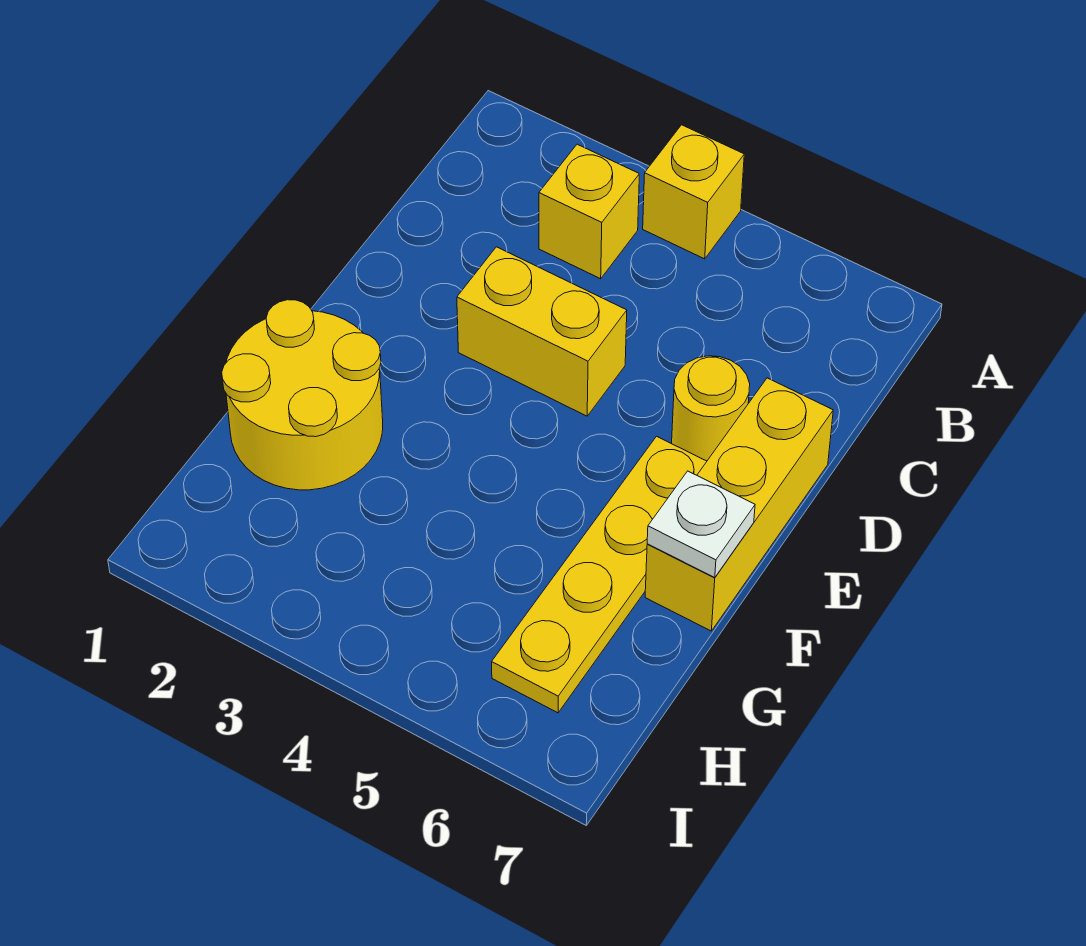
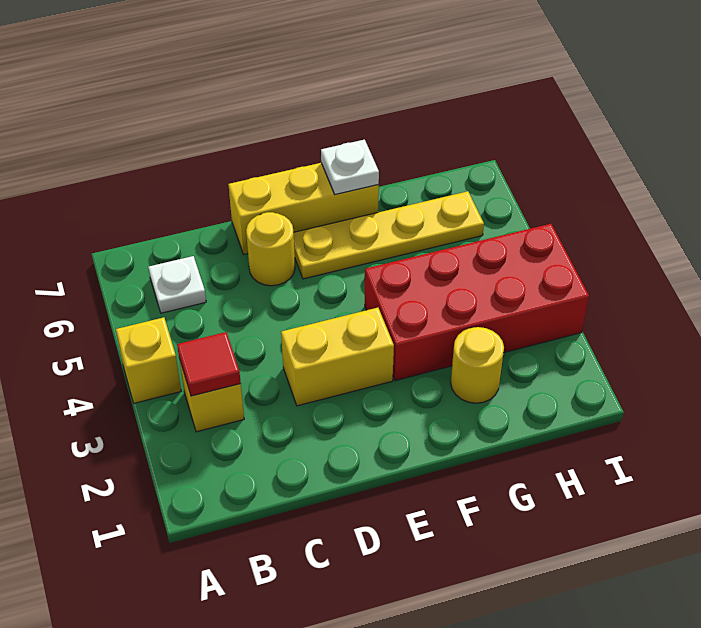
none -> red tile B3 level 2
none -> white plate B6 level 1
yellow brick D3:D4 level 1 -> yellow brick D3:E3 level 1
yellow round brick F1:G2 level 1 -> yellow round brick G2 level 1
none -> red brick F3:I4 level 1

